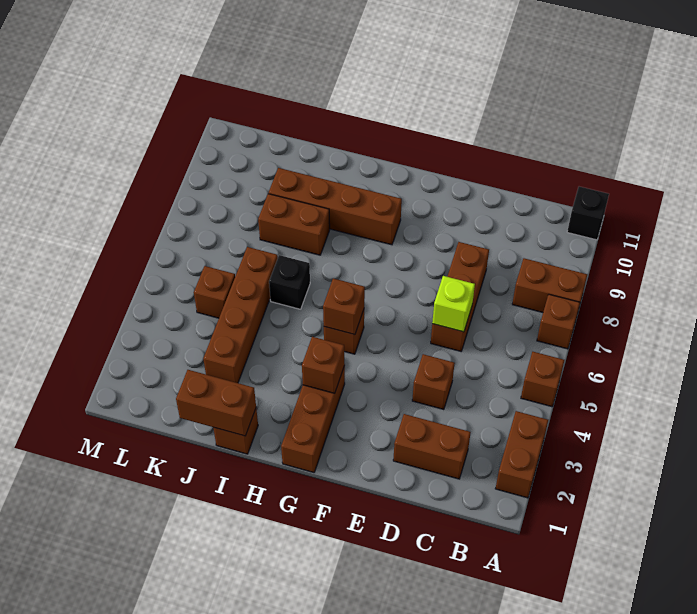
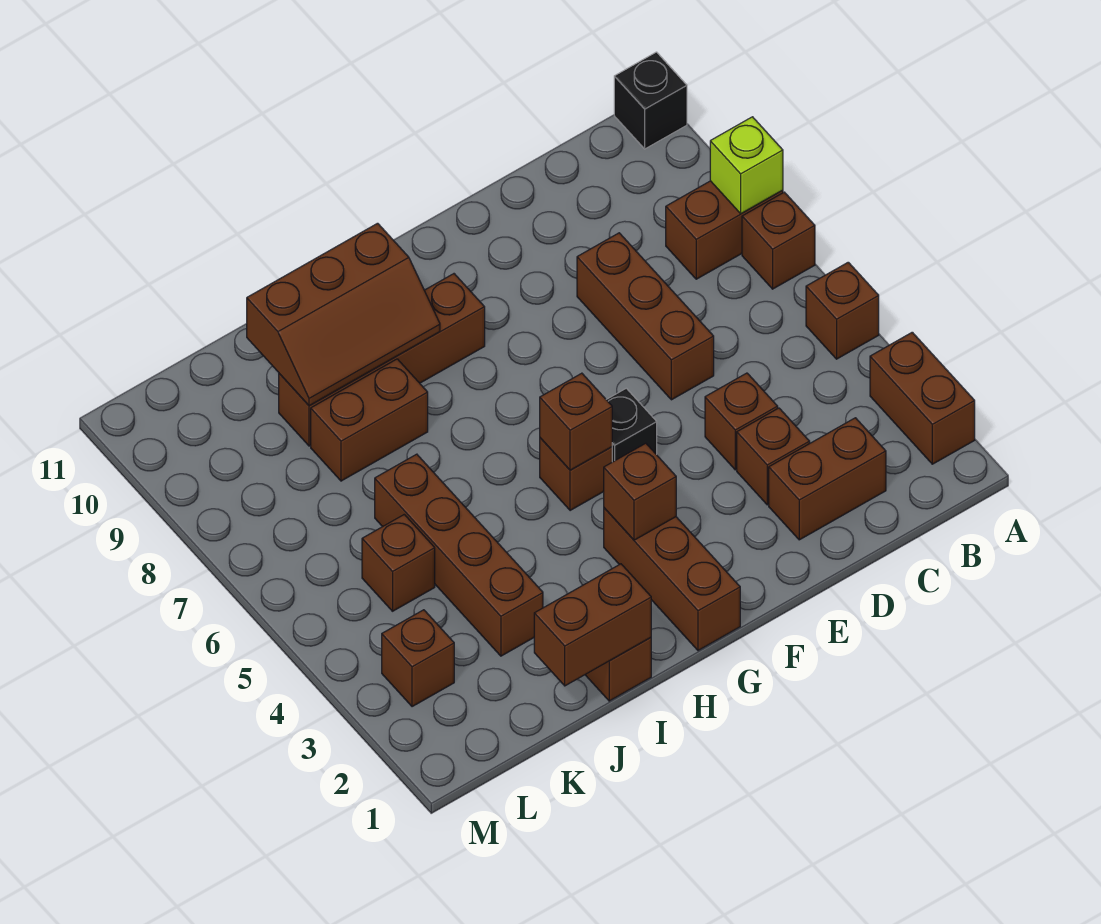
none -> brown brick D3 level 1
lime brick D6 level 2 -> lime brick A8 level 2
none -> brown slope H9:J10 level 2 top 10
black brick I6 level 1 -> black brick F5 level 1
none -> brown brick L3 level 1

